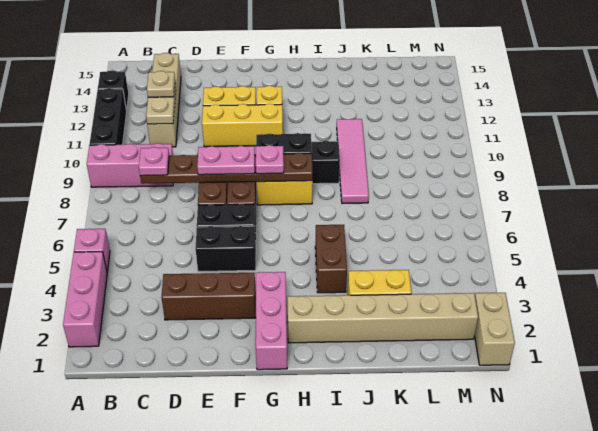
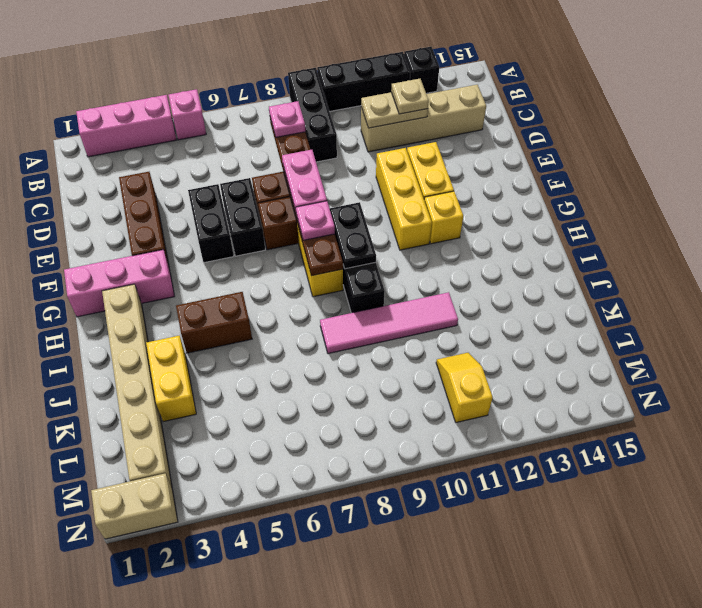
pink brick A9:C9 level 1 -> black brick A9:C9 level 1
none -> yellow slope L11:M11 level 1 top M

